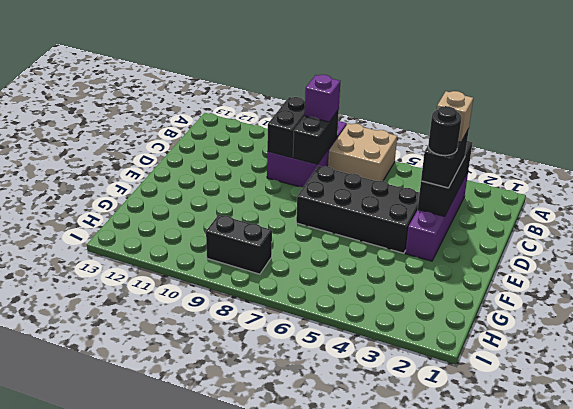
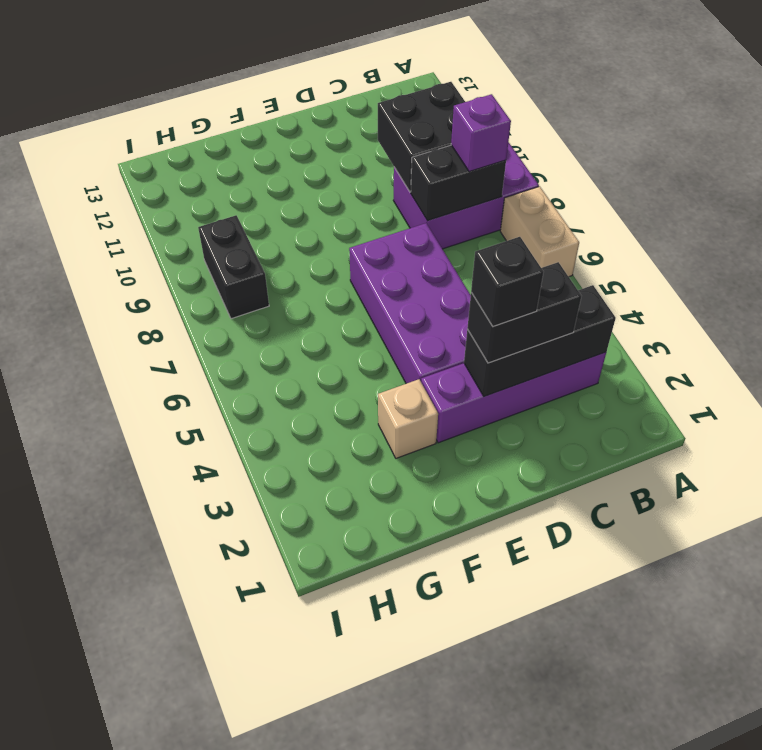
tan brick A6:B7 level 1 -> tan brick A6:A7 level 1
black brick B9:C9 level 2 -> black brick B9:C10 level 2
tan brick C3 level 4 -> tan brick F3 level 1
black round brick D3 level 4 -> black brick D3 level 4
black brick D4:E7 level 1 -> purple brick D4:E7 level 1

